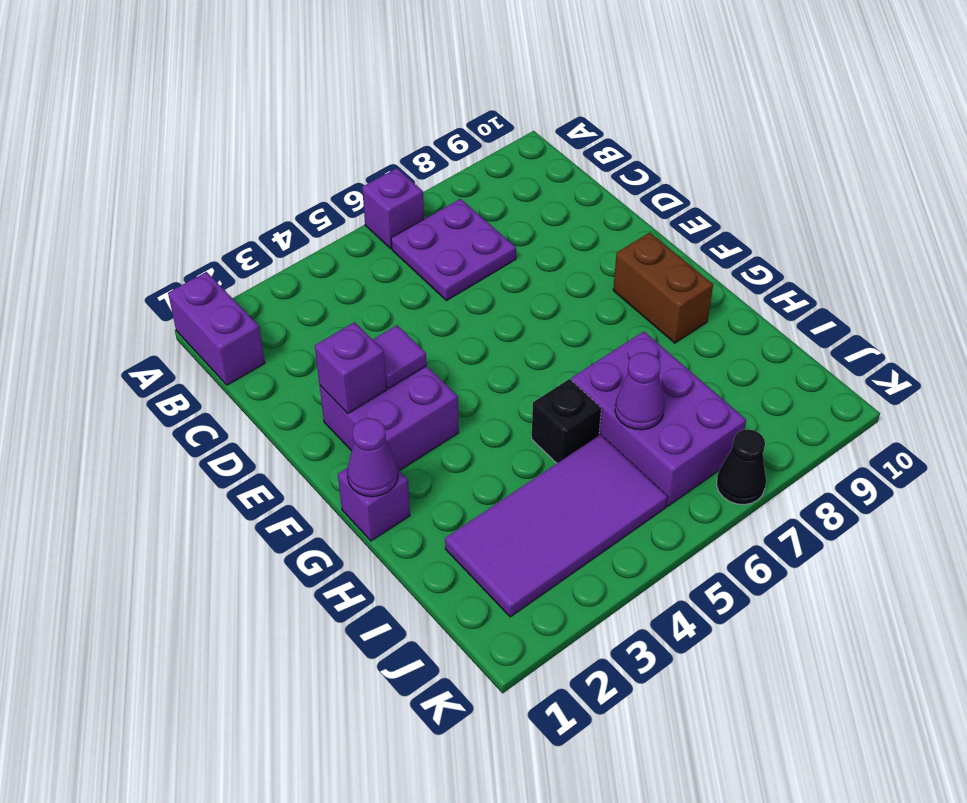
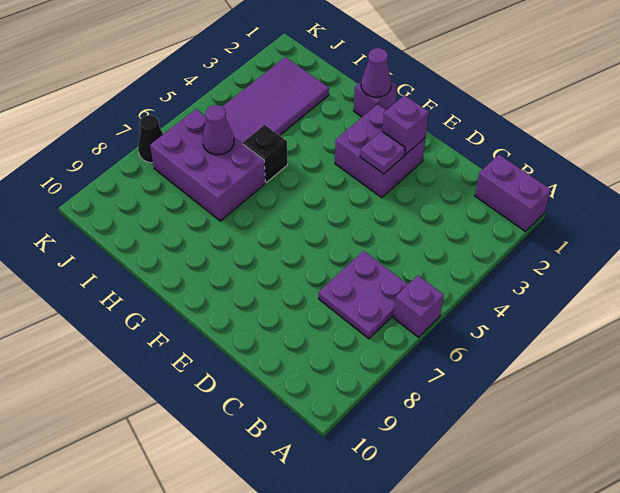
purple tile E3 level 2 -> purple plate E3 level 2
brown brick F9:G9 level 1 -> none

